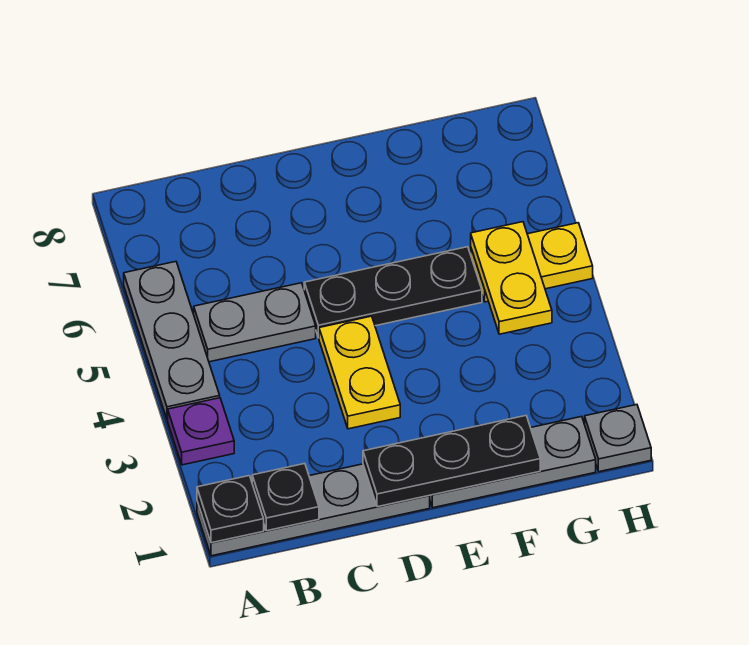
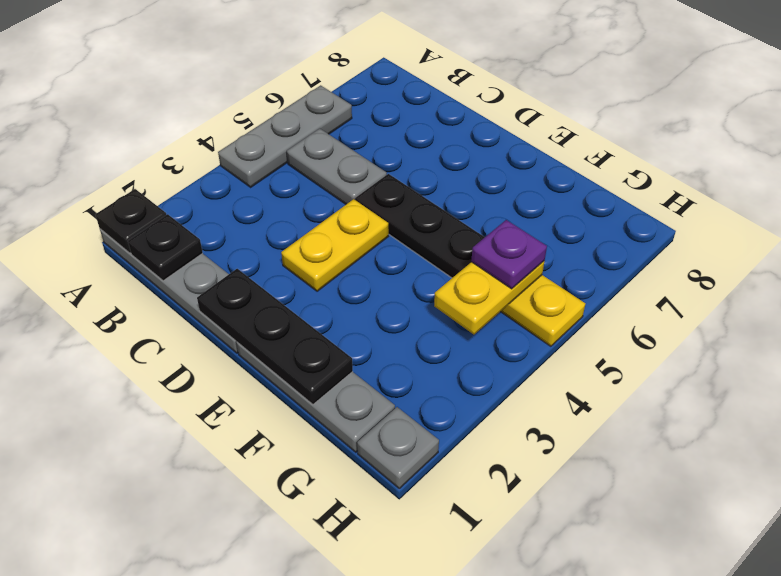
purple plate A3 level 1 -> purple plate G5 level 3

